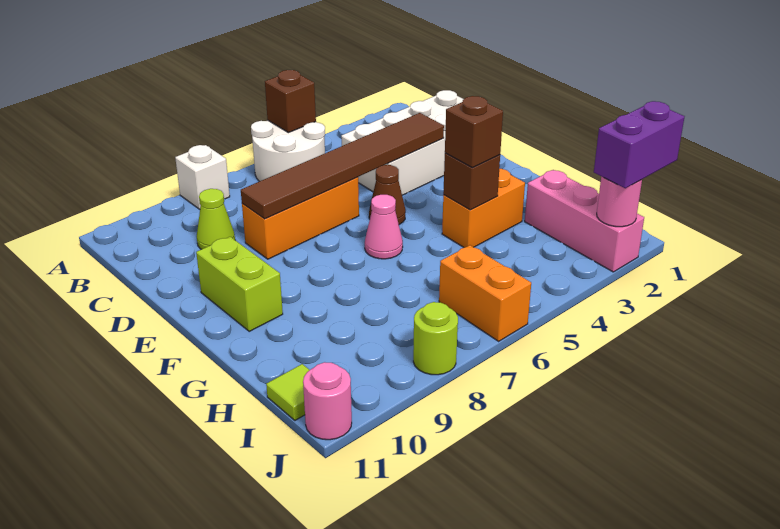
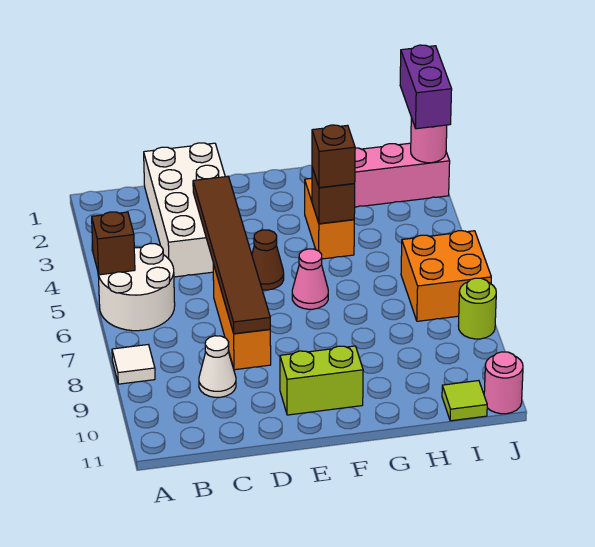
white brick A8 level 1 -> white tile A8 level 1
lime cone C9 level 1 -> white cone C9 level 1
orange brick I6:J6 level 1 -> orange brick I6:J7 level 1

